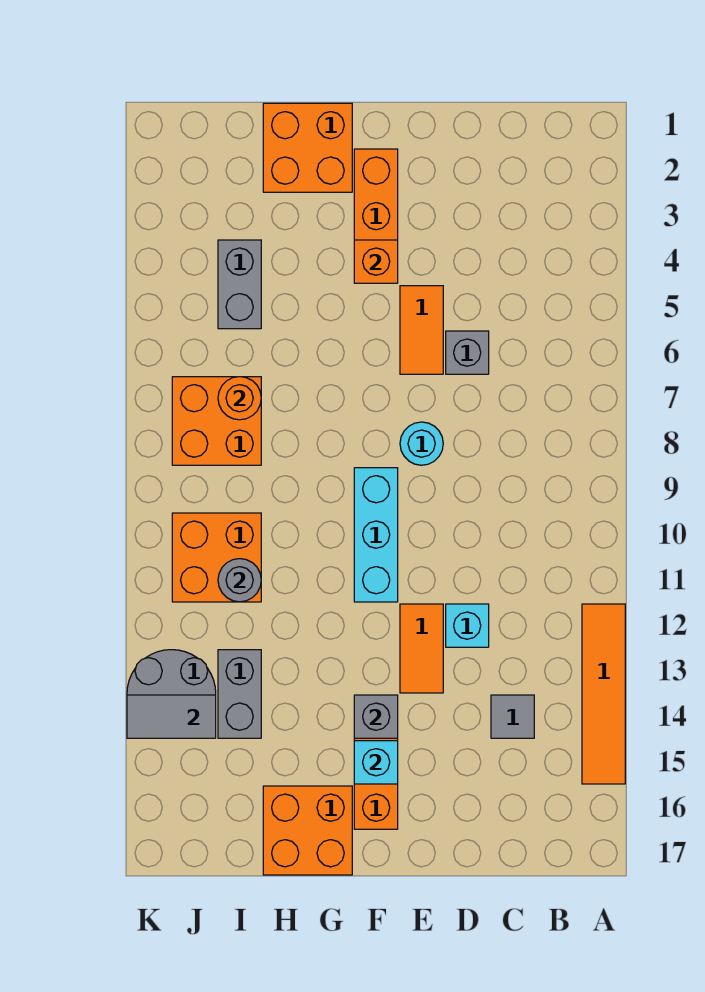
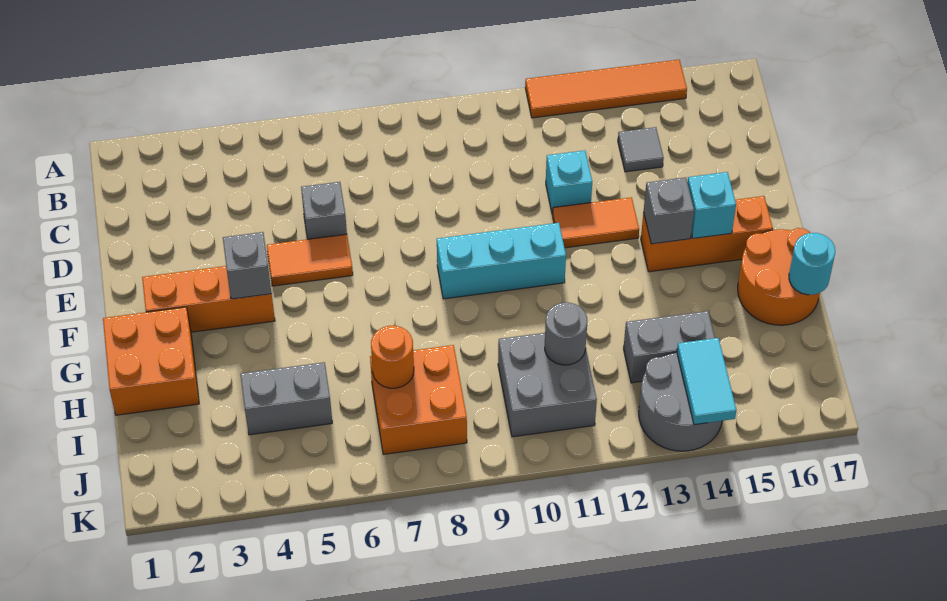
cyan round brick E8 level 1 -> cyan round brick H17 level 2
orange brick F4 level 2 -> grey brick F4 level 2
orange brick G16:H17 level 1 -> orange round brick G16:H17 level 1
orange brick I10:J11 level 1 -> grey brick I10:J11 level 1
grey tile J14:K14 level 2 -> cyan tile J14:K14 level 2

